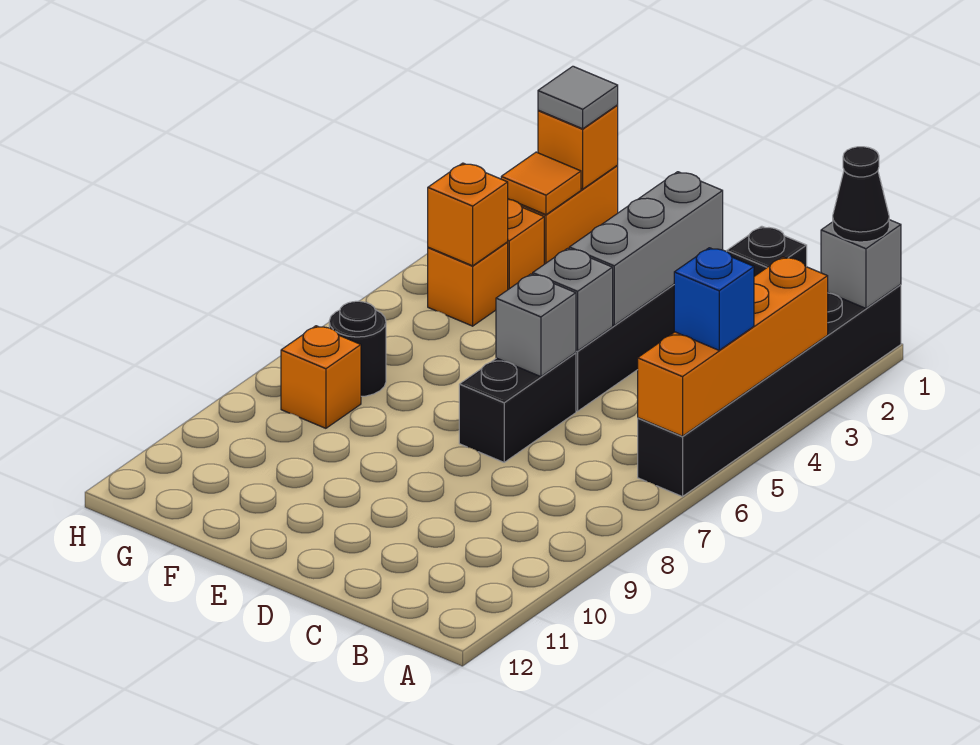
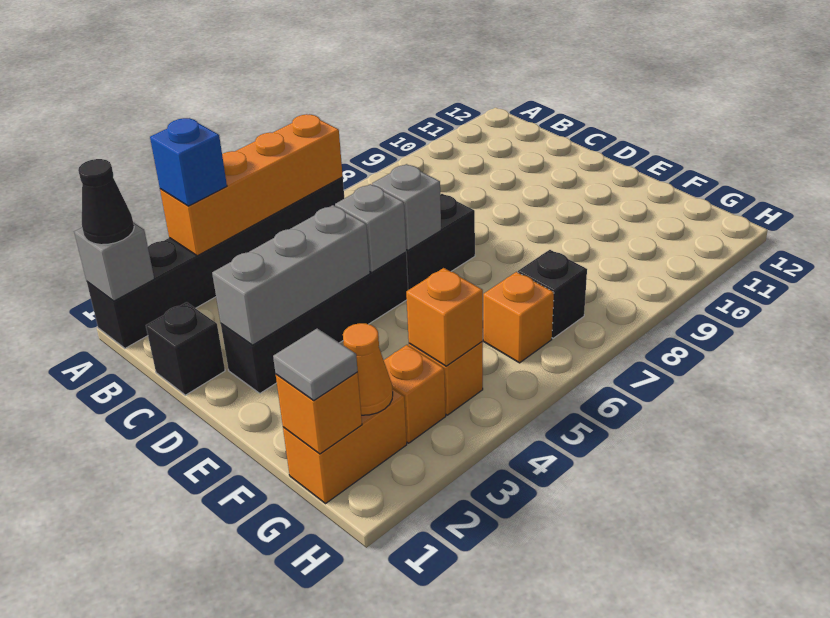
blue brick A5 level 3 -> blue brick A3 level 3
orange tile G2 level 2 -> orange cone G2 level 2
black round brick G7 level 1 -> black brick G7 level 1
orange brick G8 level 1 -> orange brick G6 level 1

